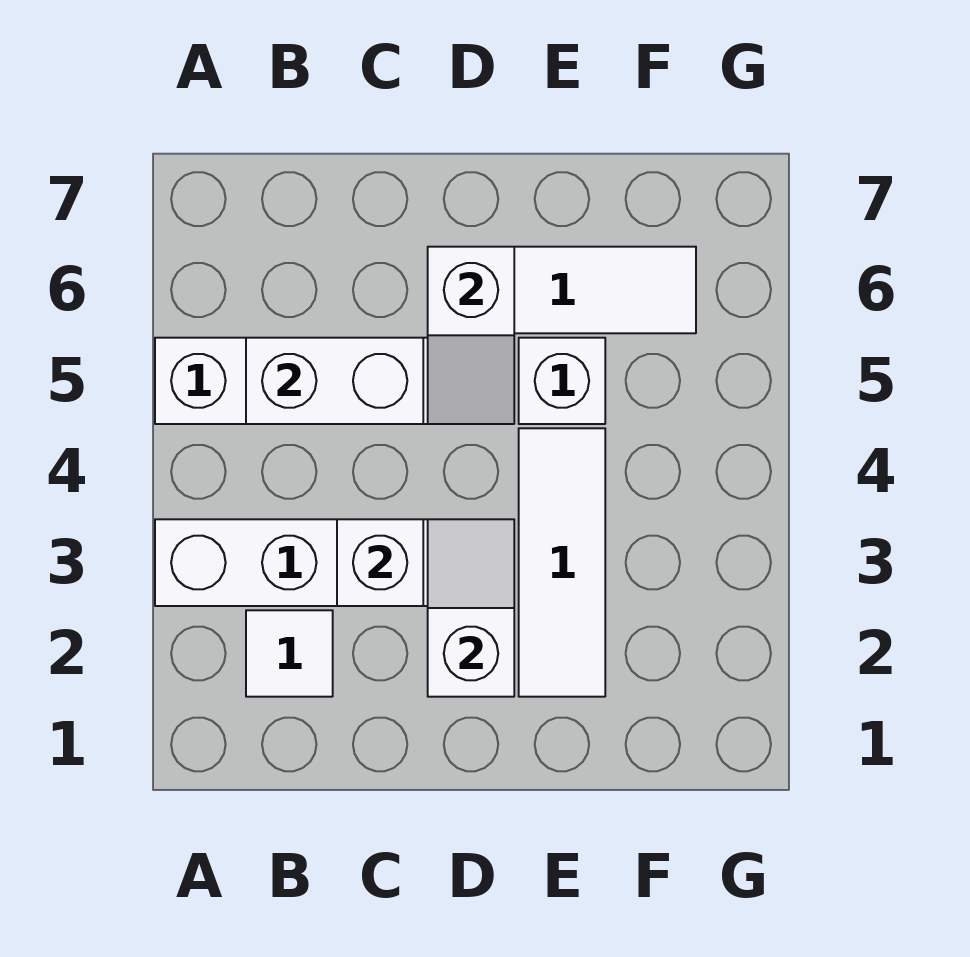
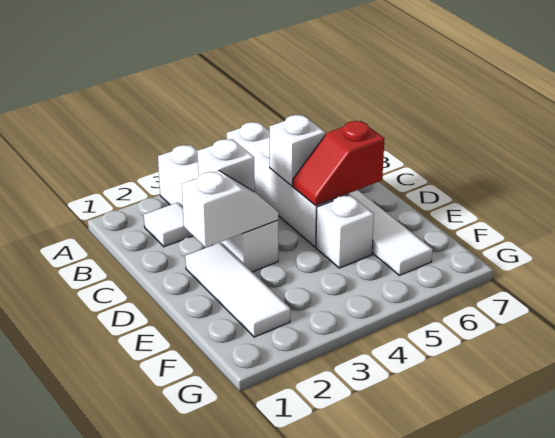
white brick B5:C5 level 2 -> white brick C5 level 2
white slope D5:D6 level 2 top 6 -> red slope D5:D6 level 2 top 6
white tile E2:E4 level 1 -> white tile D2:F2 level 1

